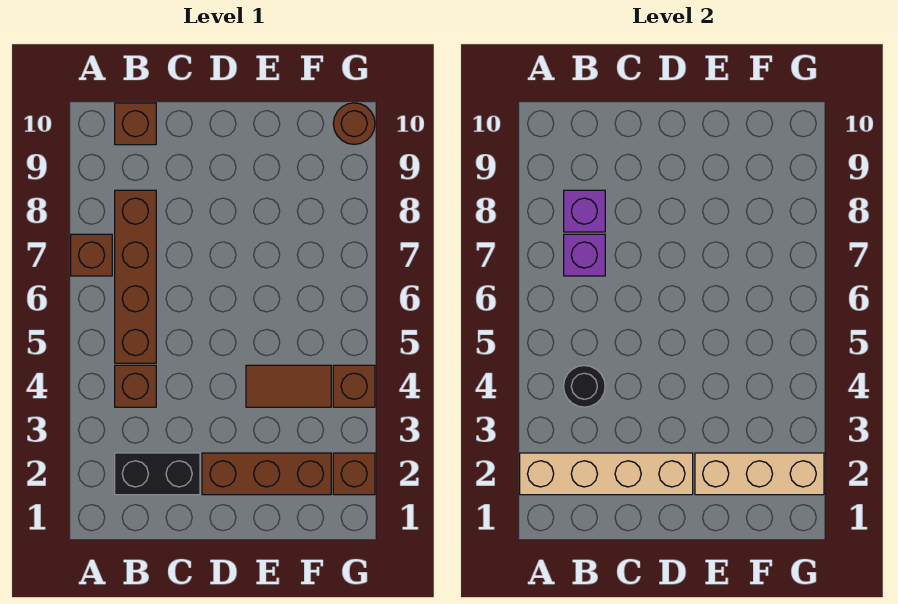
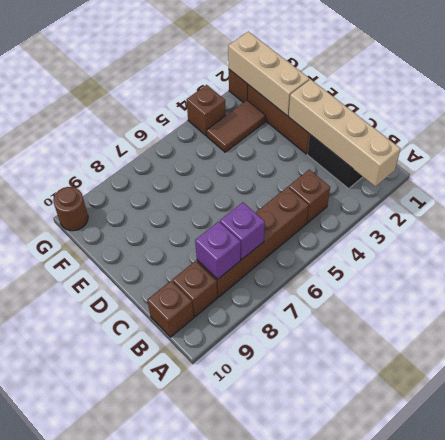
brown brick A7 level 1 -> brown brick B9 level 1
black round brick B4 level 2 -> none
brown tile E4:F4 level 1 -> brown tile F3:F4 level 1

